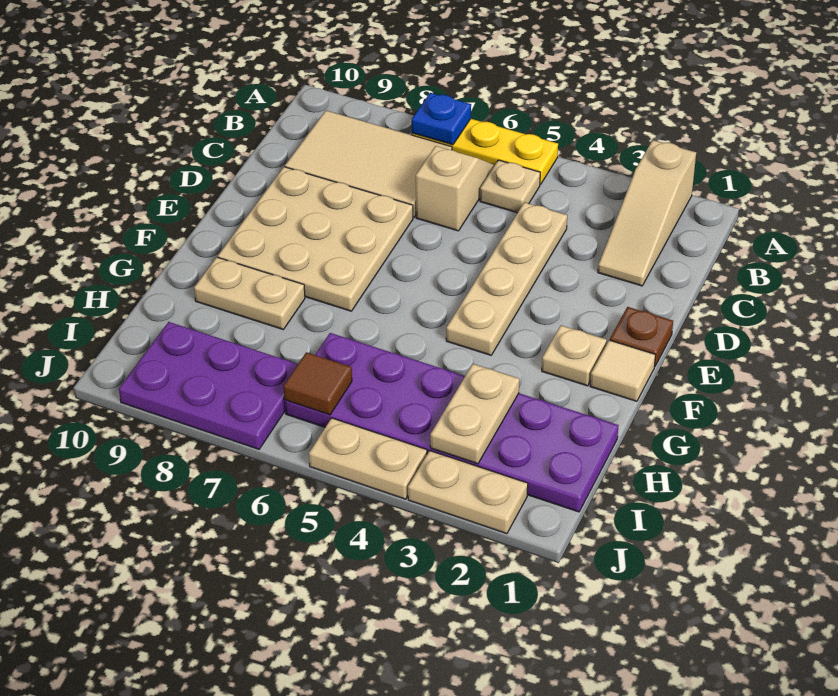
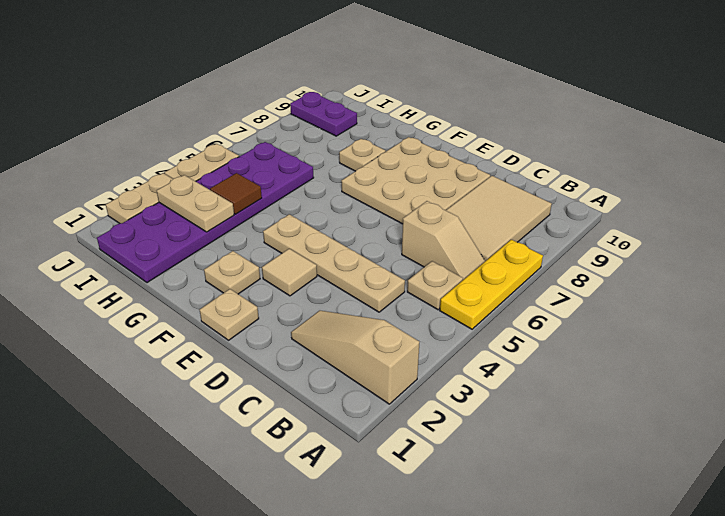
blue plate A7 level 2 -> none
brown plate E1 level 1 -> tan plate E1 level 1
tan tile F1 level 1 -> tan tile E3 level 1
tan plate G8:G9 level 1 -> tan plate G8 level 1
brown tile I6 level 2 -> brown tile H4 level 2
purple plate I7:J9 level 1 -> purple plate I9:J9 level 1

